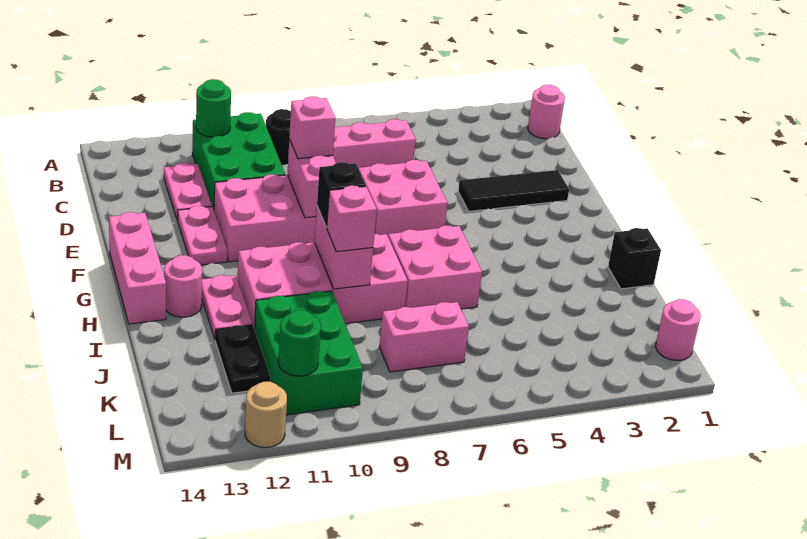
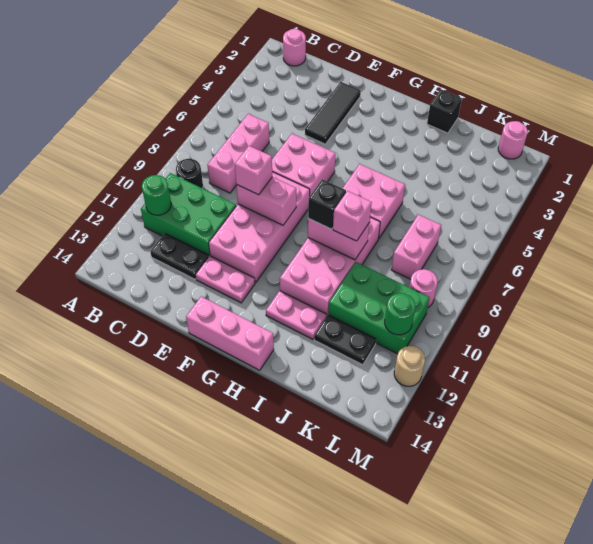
pink plate C12:D12 level 1 -> black plate C12:D12 level 1
pink round brick H13 level 1 -> pink round brick L9 level 1

